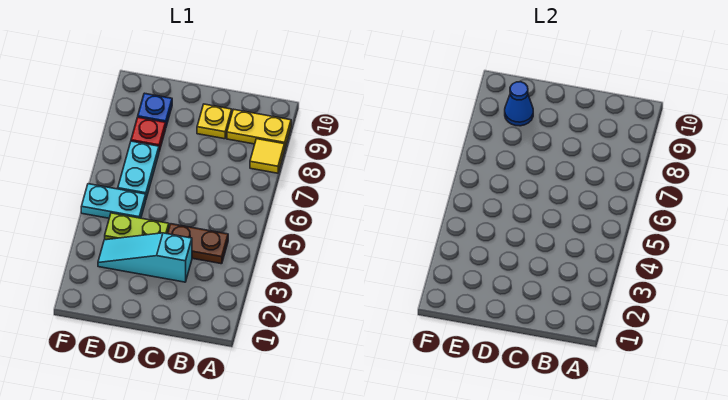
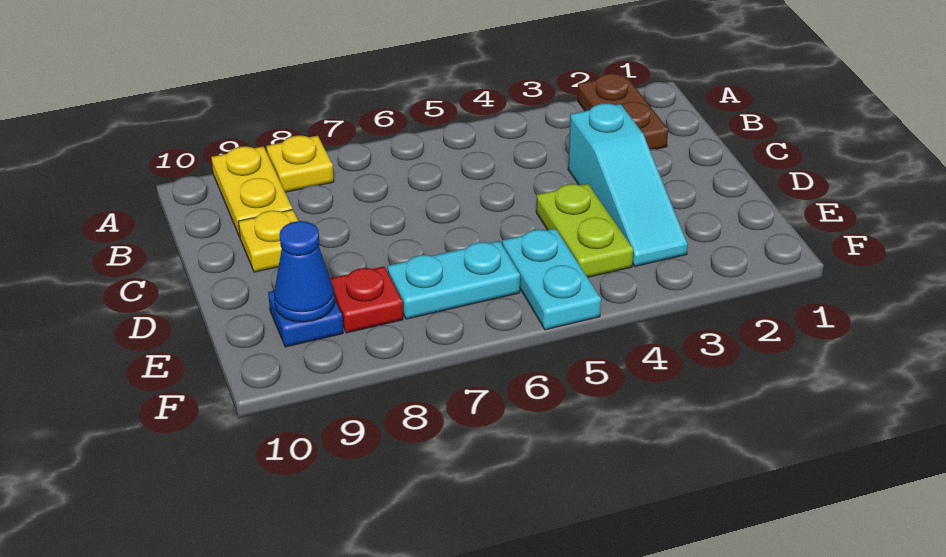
yellow tile A8 level 1 -> yellow plate A8 level 1
brown plate B4:C4 level 1 -> brown plate A2:B2 level 1

